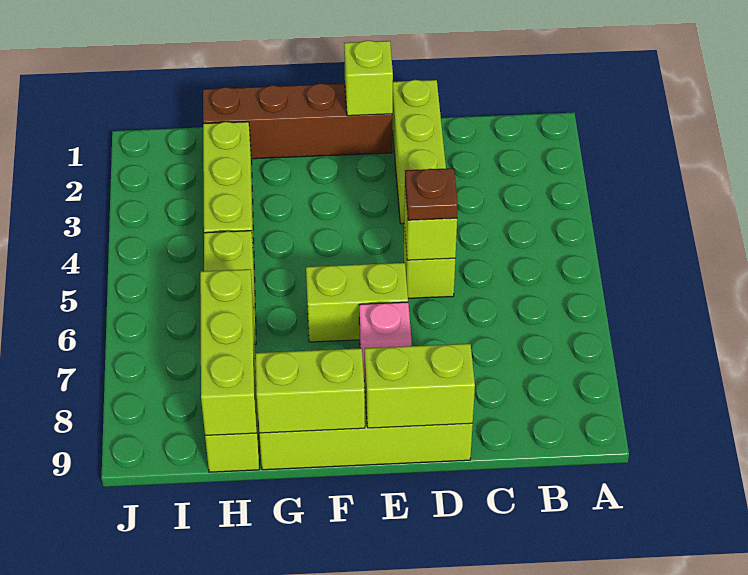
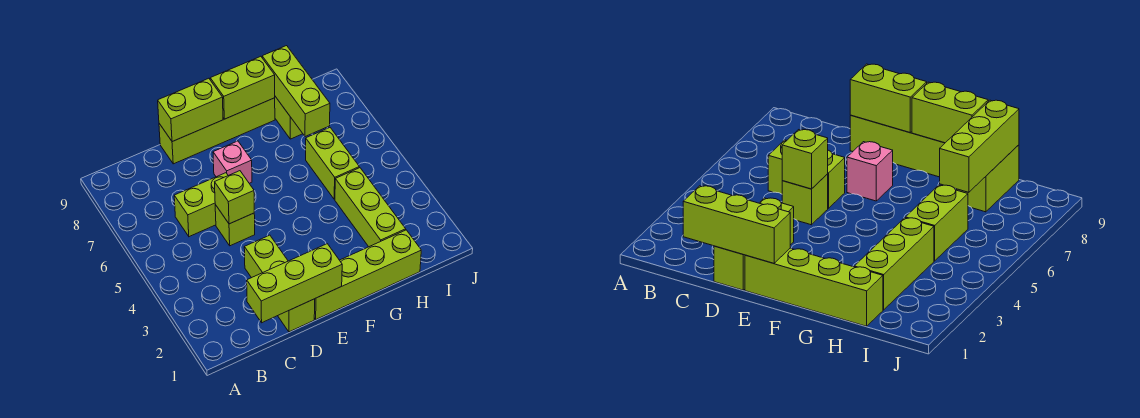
brown plate D5 level 3 -> none
brown brick E1:H1 level 1 -> lime brick E1:H1 level 1
lime brick E1 level 2 -> lime brick C1:E1 level 2
lime brick E6:F6 level 1 -> lime brick C6:D6 level 1

